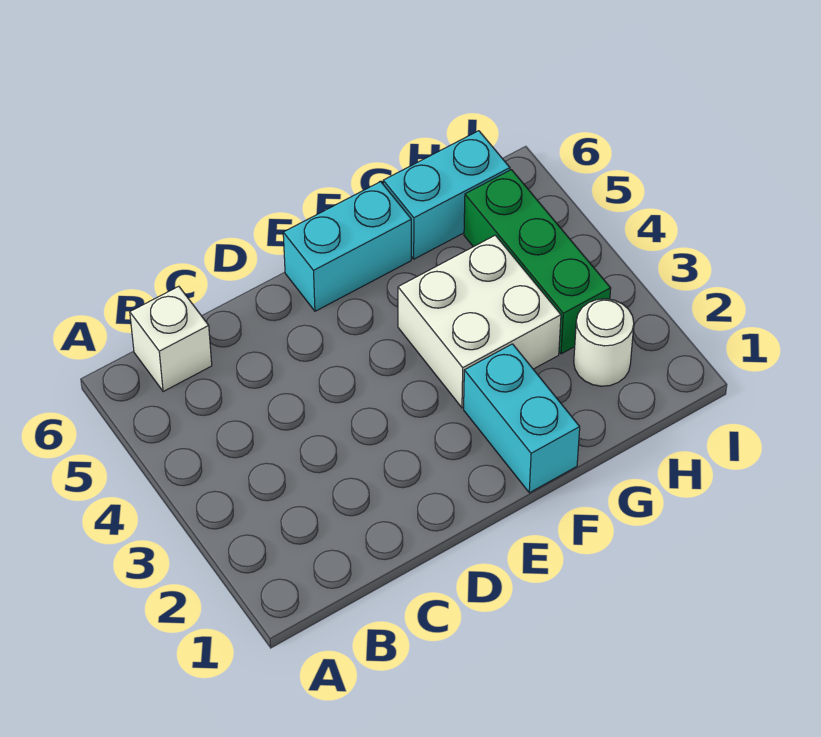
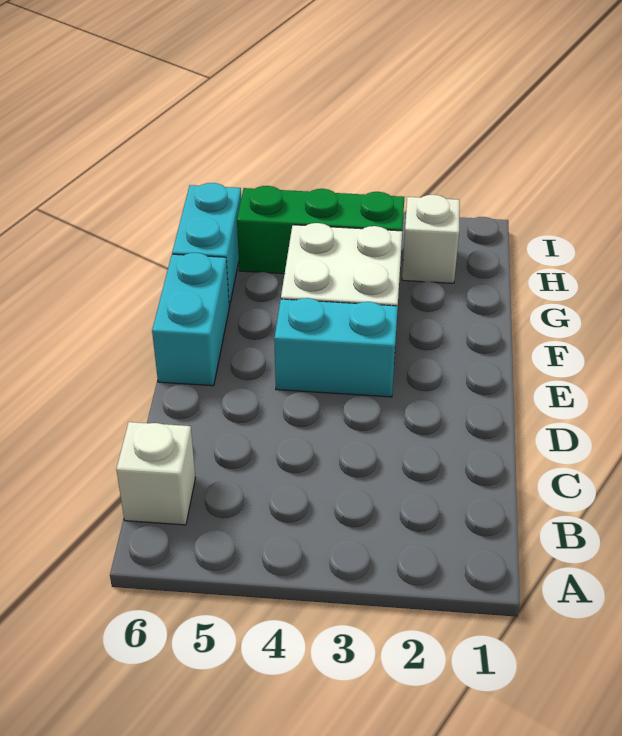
cyan brick F1:F2 level 1 -> cyan brick E3:E4 level 1
white round brick H2 level 1 -> white brick H2 level 1

